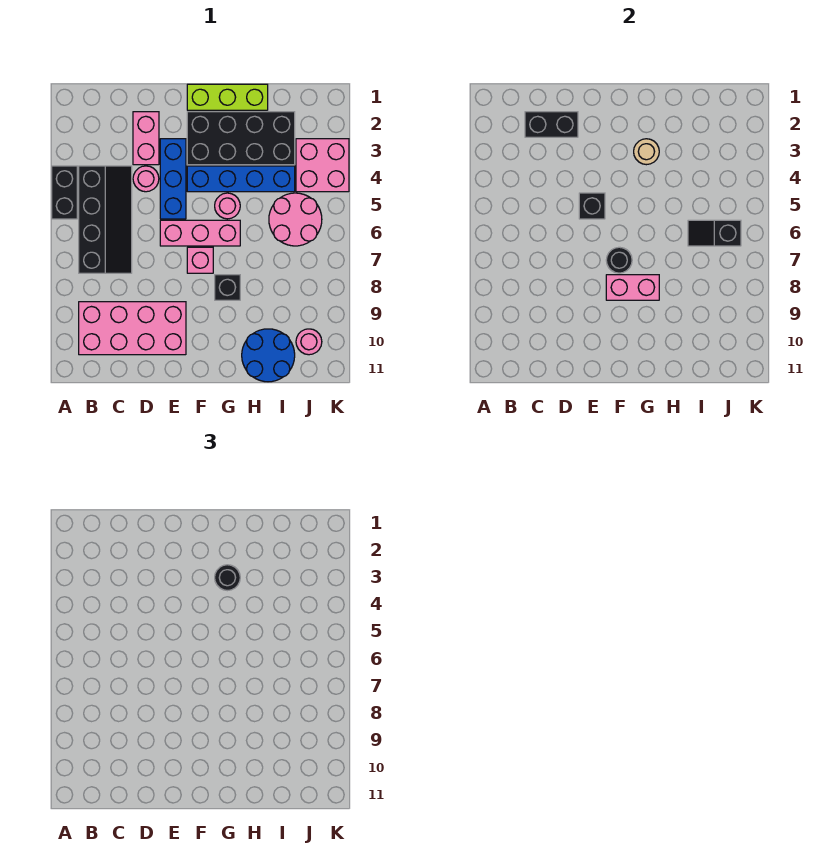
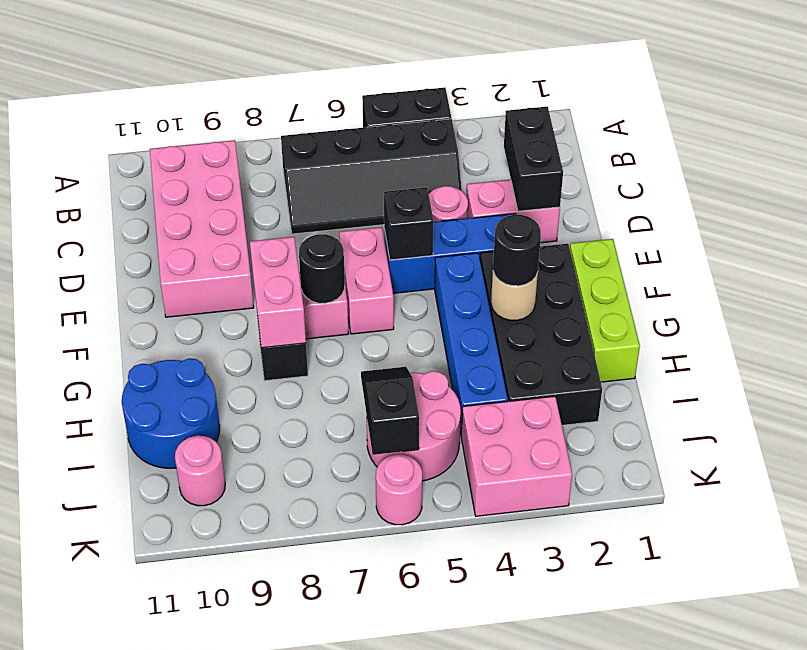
pink brick E6:G6 level 1 -> pink brick E6:F6 level 1
pink round brick G5 level 1 -> pink round brick K6 level 1

